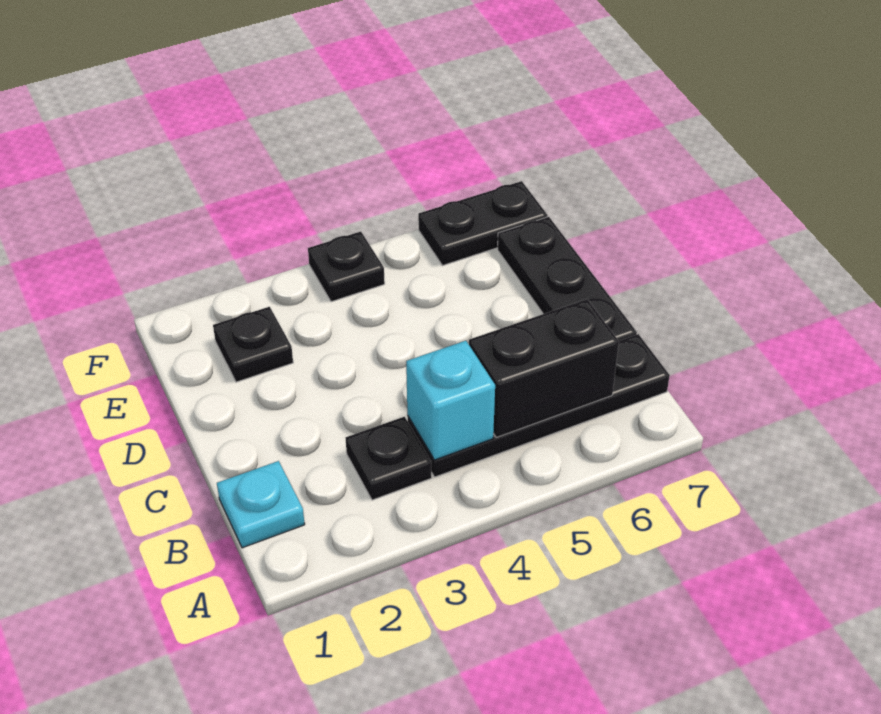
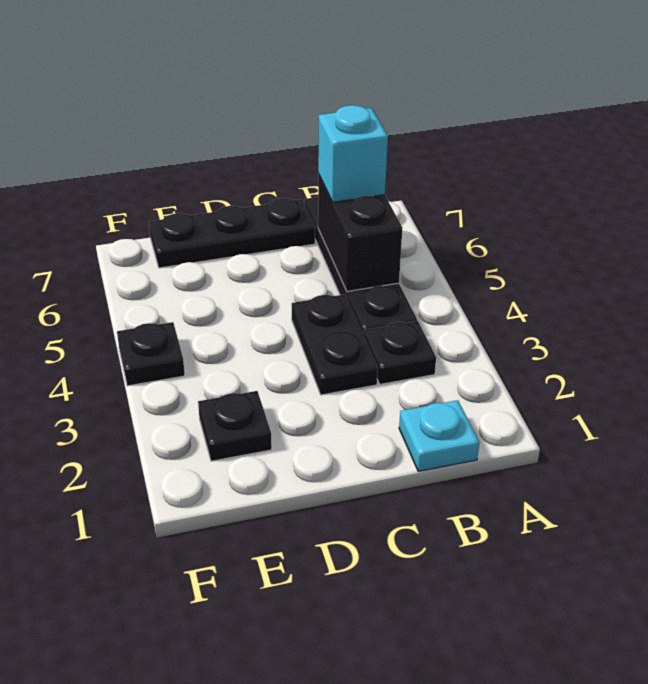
cyan brick B4 level 2 -> cyan brick B6 level 3
black plate F6:F7 level 1 -> black plate C3:C4 level 1

